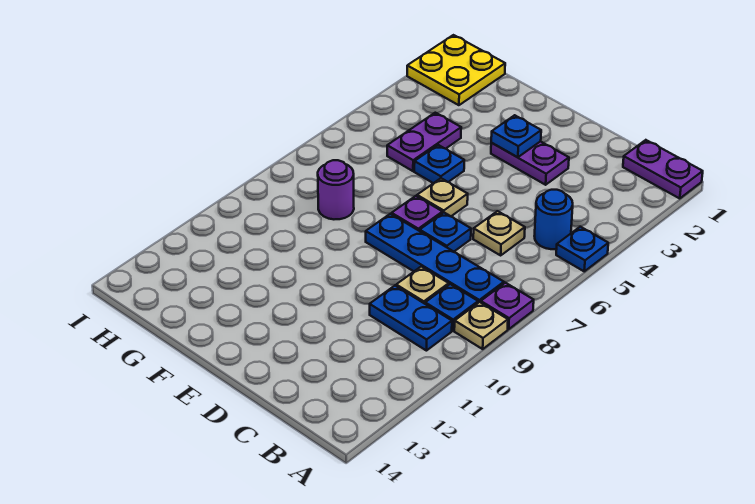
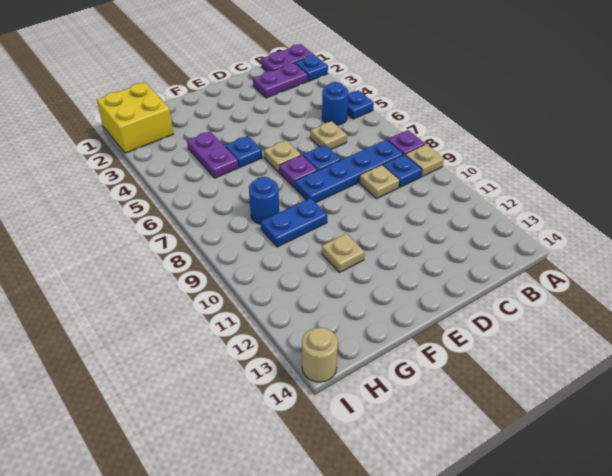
blue plate B10:C10 level 1 -> blue plate F9:G9 level 1
purple plate D3:E3 level 1 -> purple plate B2:C2 level 1
blue plate E3 level 2 -> blue plate A2 level 1
none -> tan plate F11 level 1
purple round brick G8 level 1 -> blue round brick G8 level 1
yellow plate H1:I2 level 1 -> yellow brick H1:I2 level 1
none -> tan round brick I14 level 1

